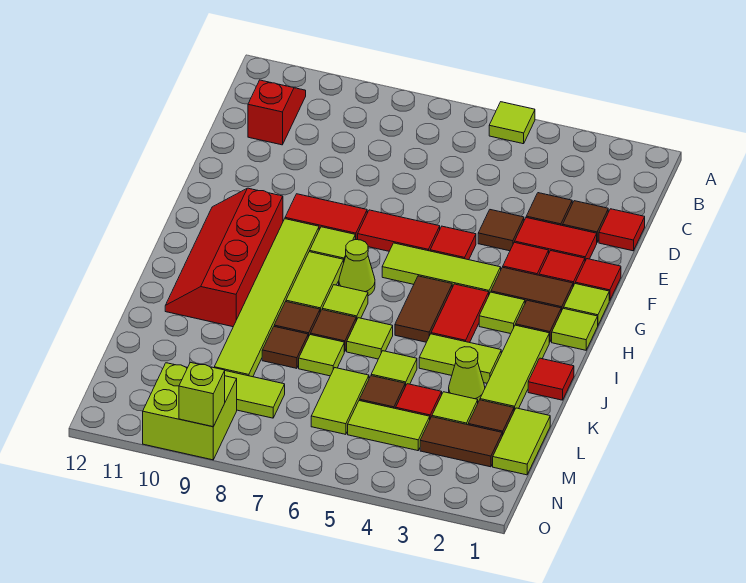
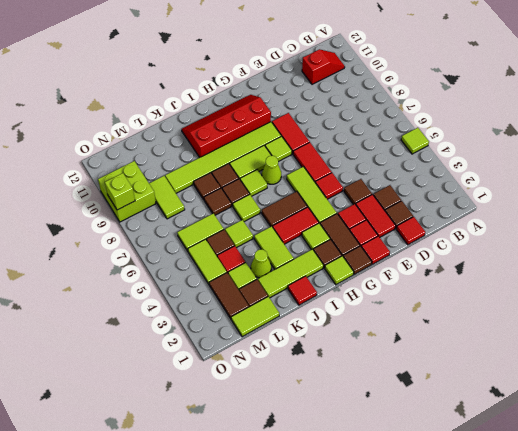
lime tile G1 level 1 -> brown tile G1 level 1
lime tile K7 level 1 -> brown tile K7 level 1

